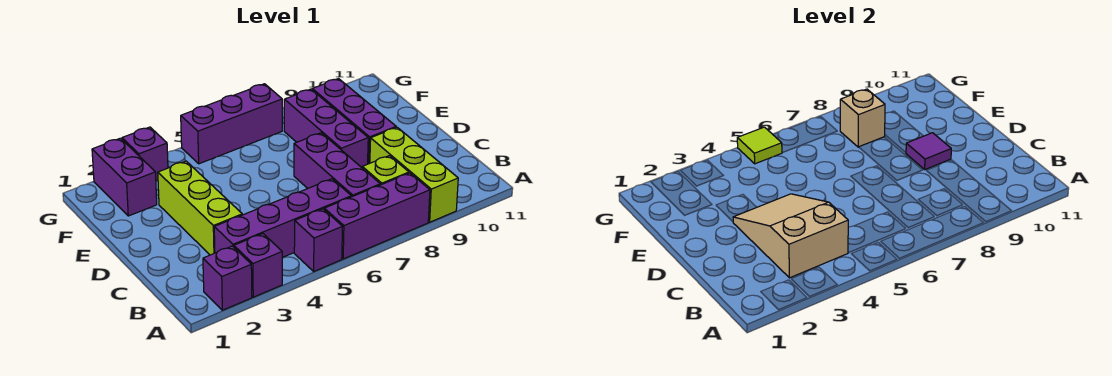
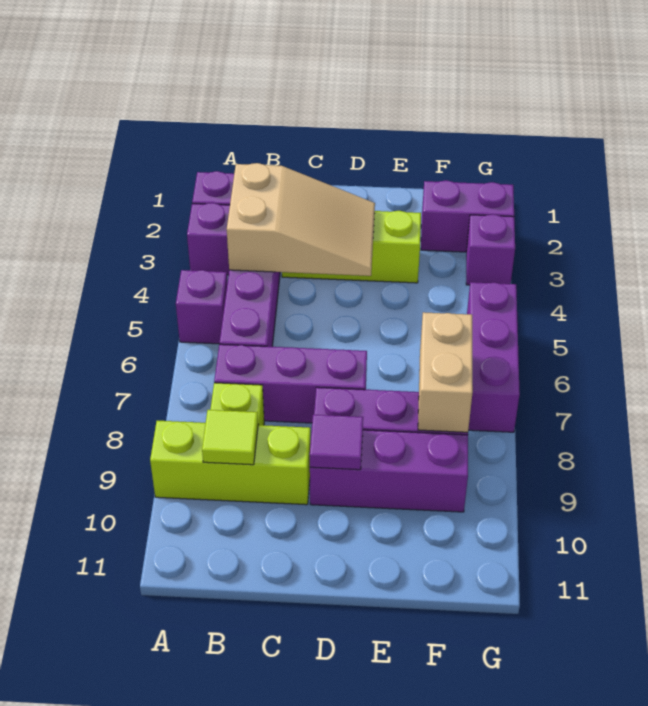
purple brick A6:A8 level 1 -> none
tan brick F8 level 2 -> tan brick F7:F8 level 2
lime tile G5 level 2 -> lime tile B9 level 2

